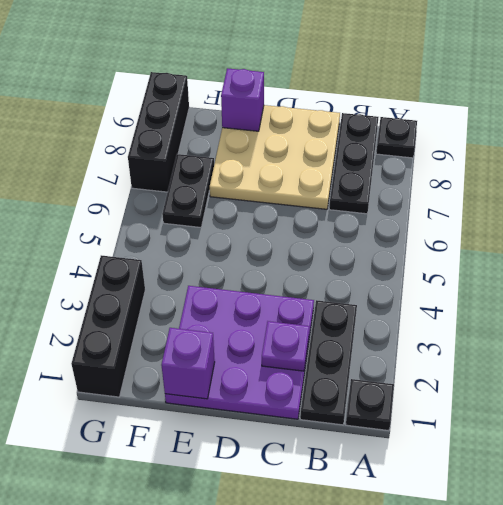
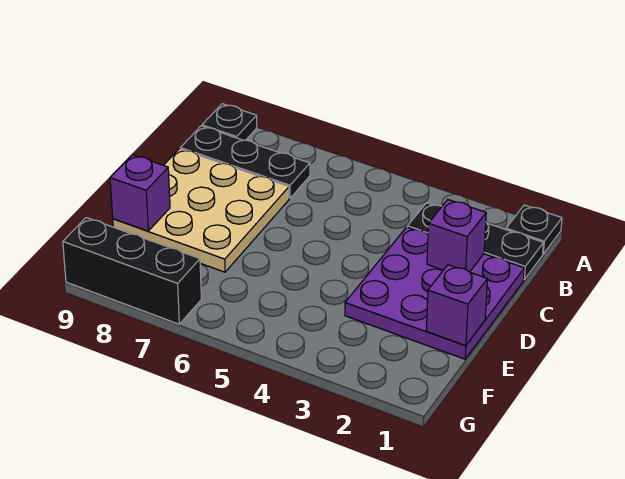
purple plate C2 level 2 -> purple brick C2 level 2
black plate F6:F7 level 1 -> none
black brick G1:G3 level 1 -> none

